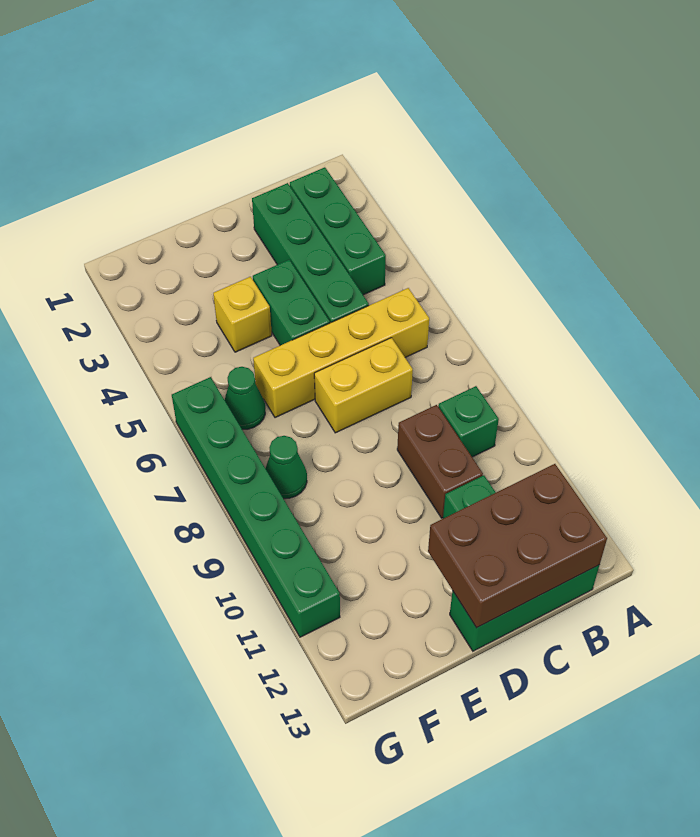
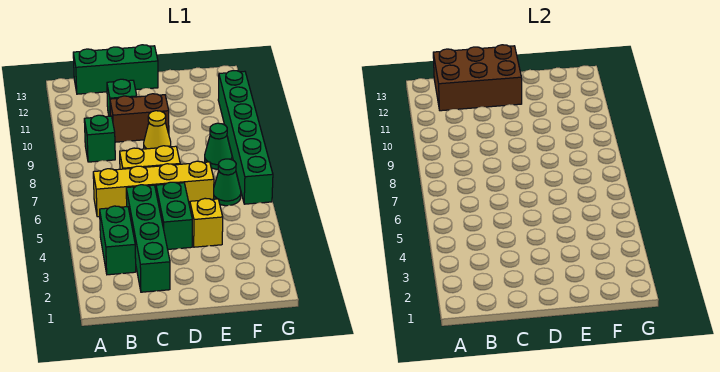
green brick B2:B4 level 1 -> green brick B3:B4 level 1
brown brick C9:C10 level 1 -> brown brick C10:D10 level 1
none -> yellow cone D9 level 1

